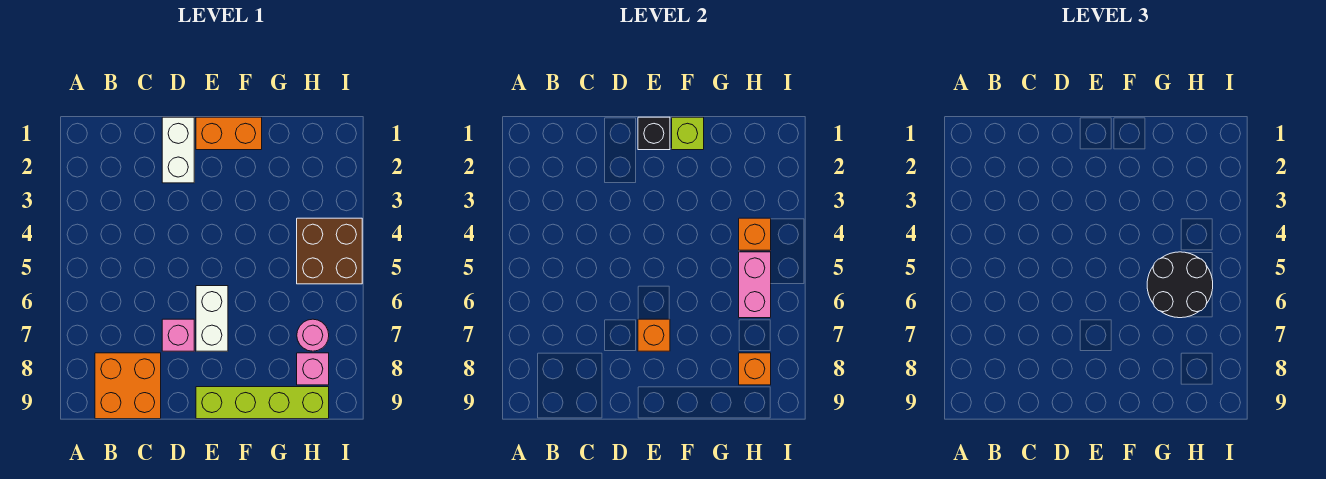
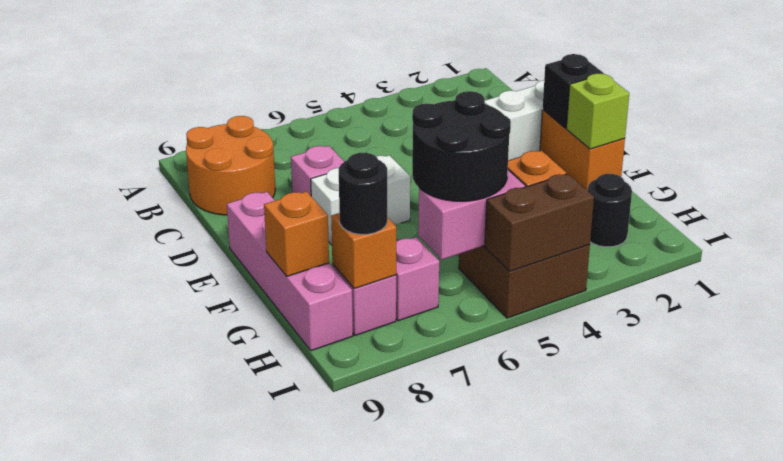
orange brick B8:C9 level 1 -> orange round brick B8:C9 level 1
orange brick E7 level 2 -> orange brick G9 level 2
lime brick E9:H9 level 1 -> pink brick E9:H9 level 1
none -> black round brick H2 level 1
pink round brick H7 level 1 -> pink brick H7 level 1
none -> black round brick H8 level 3
none -> brown brick I4:I5 level 2

